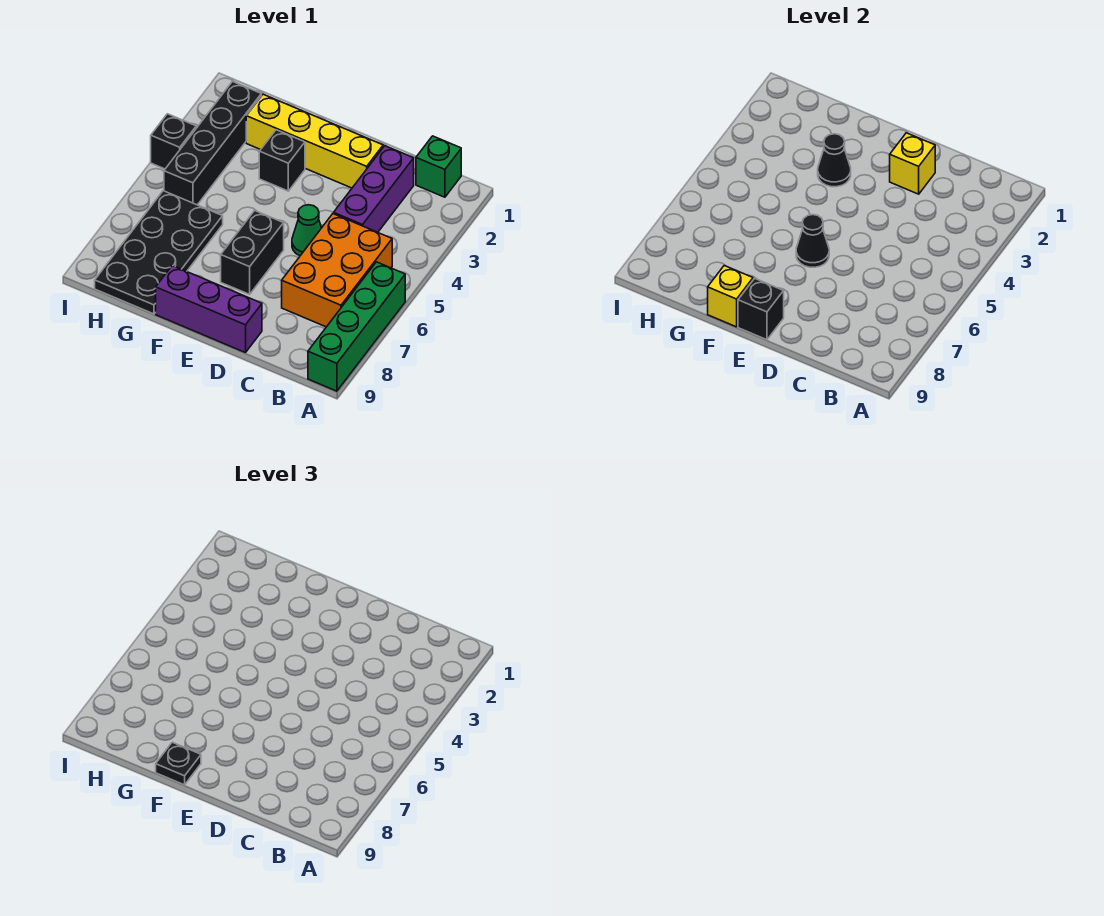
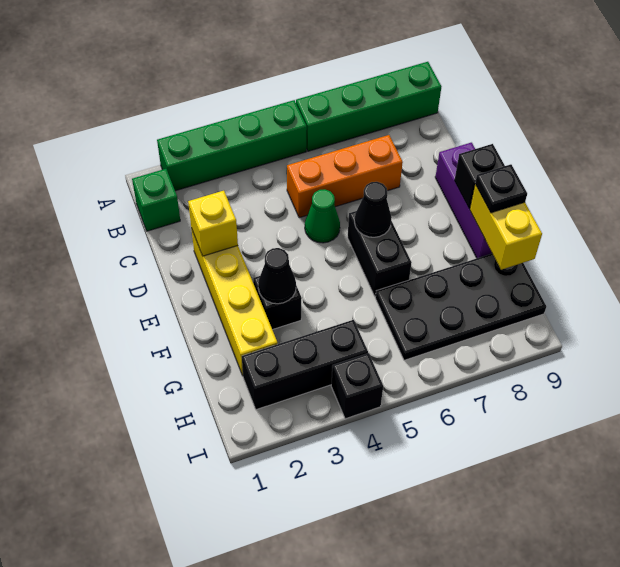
none -> green brick A2:A5 level 1
orange brick B5:C7 level 1 -> orange brick C5:C7 level 1
purple brick C2:C4 level 1 -> none
black brick E6:E7 level 1 -> black brick E6:F6 level 1
yellow brick F9 level 2 -> yellow brick F9:G9 level 2
black brick H2:H5 level 1 -> black brick H2:H4 level 1

